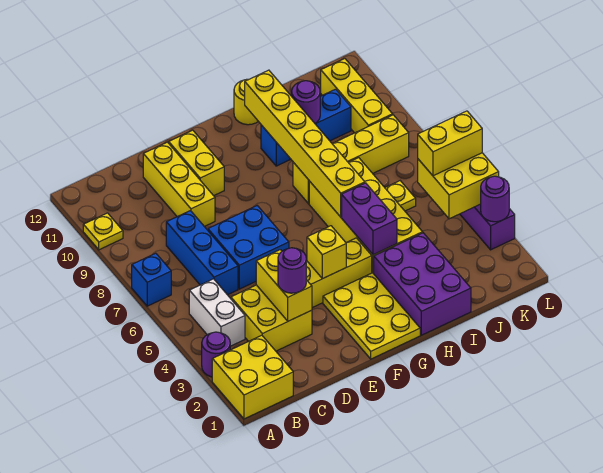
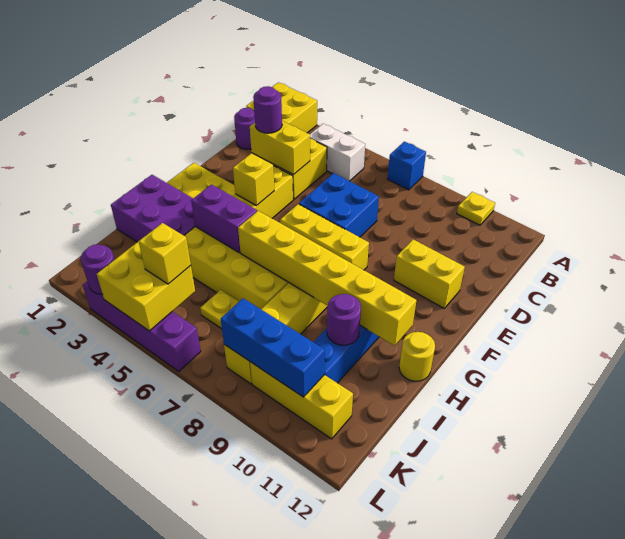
purple round brick A3 level 1 -> purple round brick C1 level 1
blue brick C6:C8 level 1 -> blue brick K8:K10 level 2
yellow brick D9:D11 level 1 -> yellow brick F6:F8 level 1
yellow brick K5:L5 level 3 -> yellow brick K5 level 3

